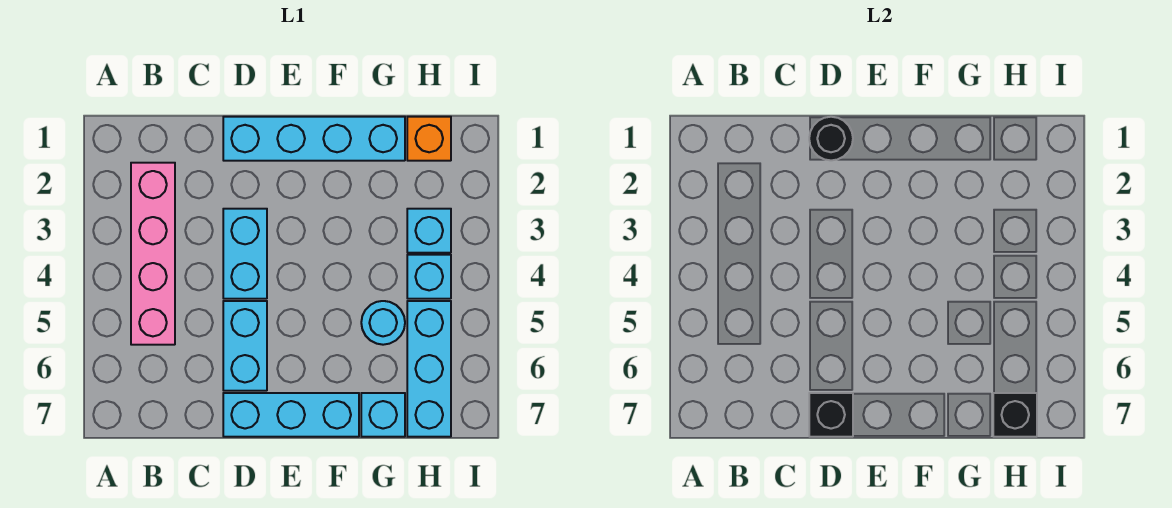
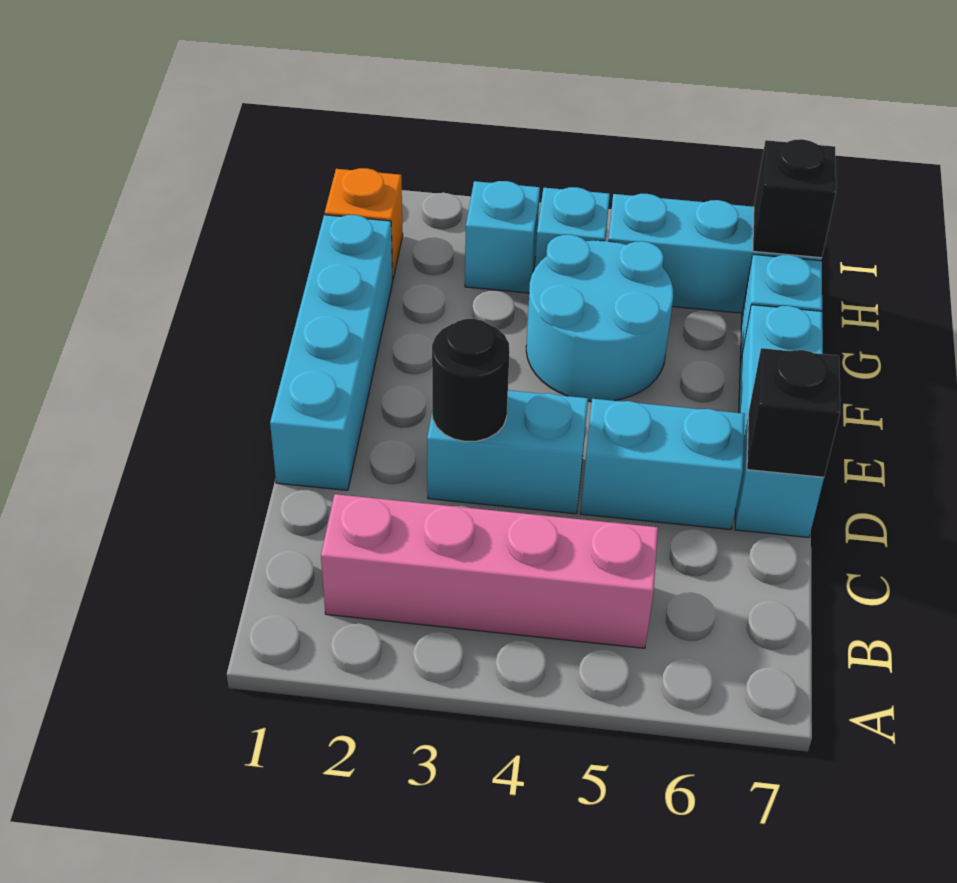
black round brick D1 level 2 -> black round brick D3 level 2
cyan round brick G5 level 1 -> cyan round brick F4:G5 level 1

